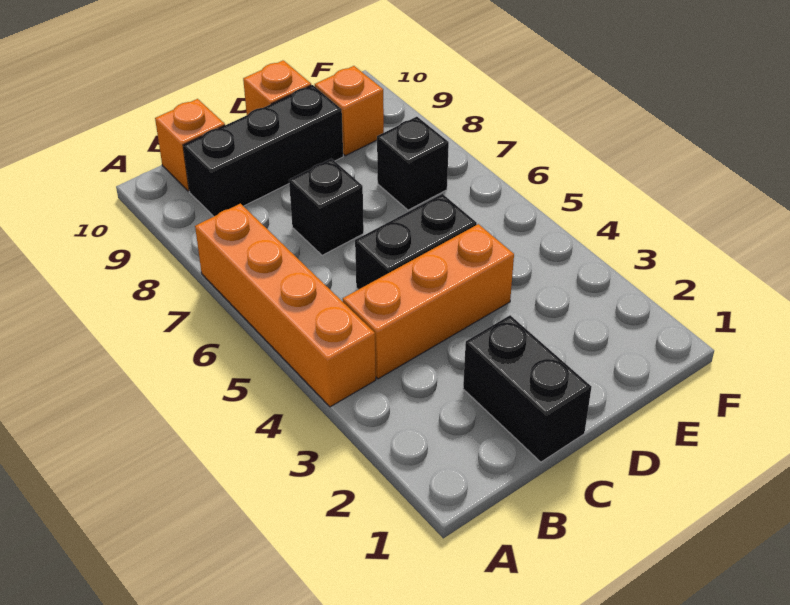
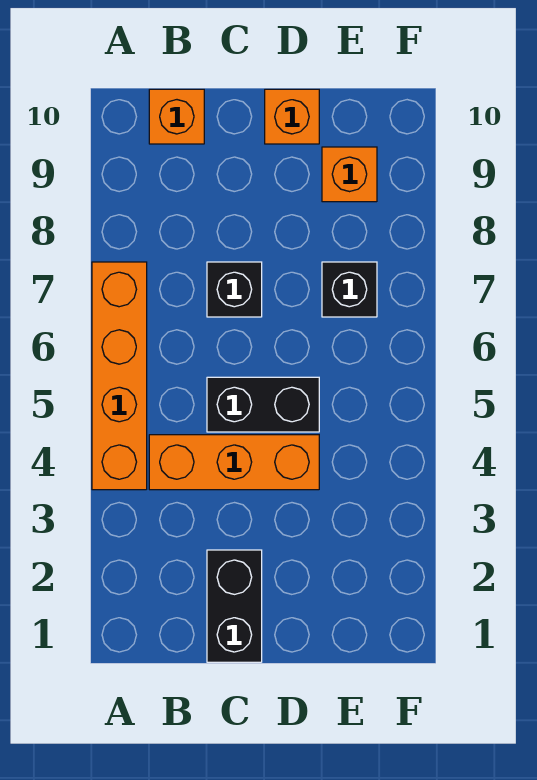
black brick B9:D9 level 1 -> none

